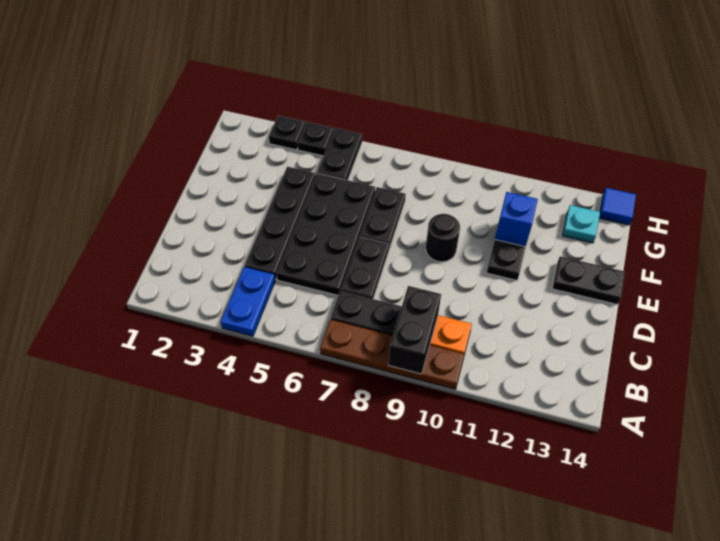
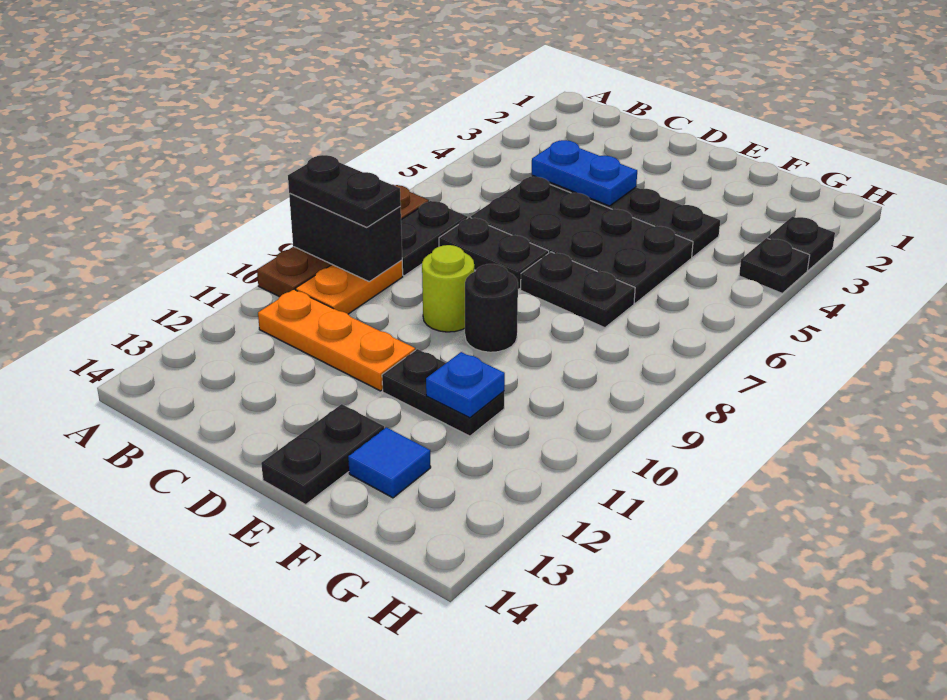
blue plate A4:B4 level 1 -> blue plate C4:D4 level 2
none -> orange plate B11:D11 level 1
none -> lime round brick D9 level 1
blue brick F11 level 2 -> blue plate F11 level 2
black plate G5:H5 level 1 -> black plate A9:B9 level 3
cyan plate G13 level 1 -> none
blue tile H14 level 1 -> blue tile F13 level 1

